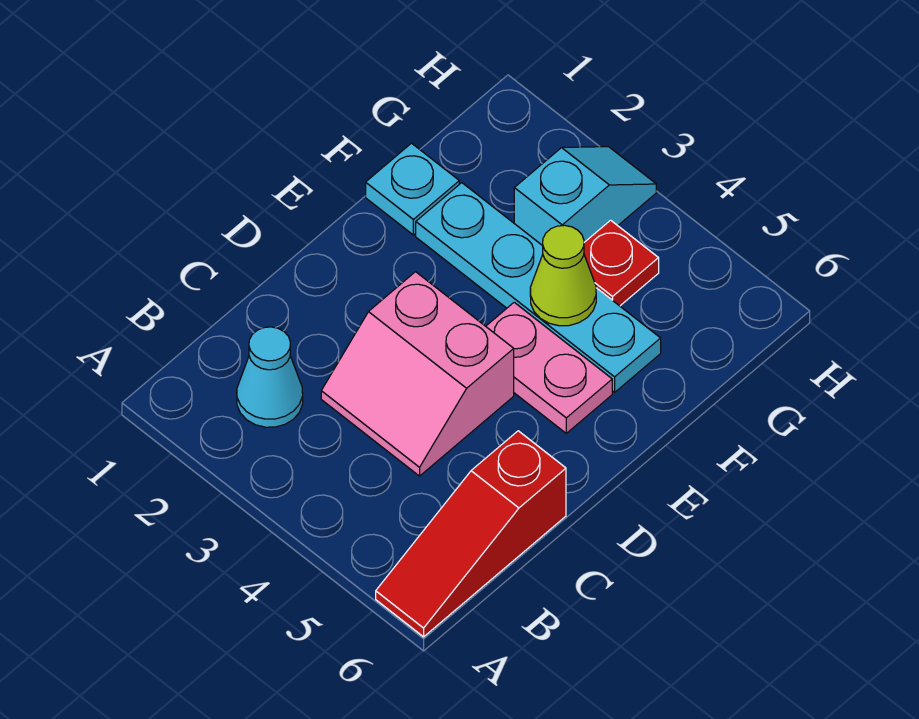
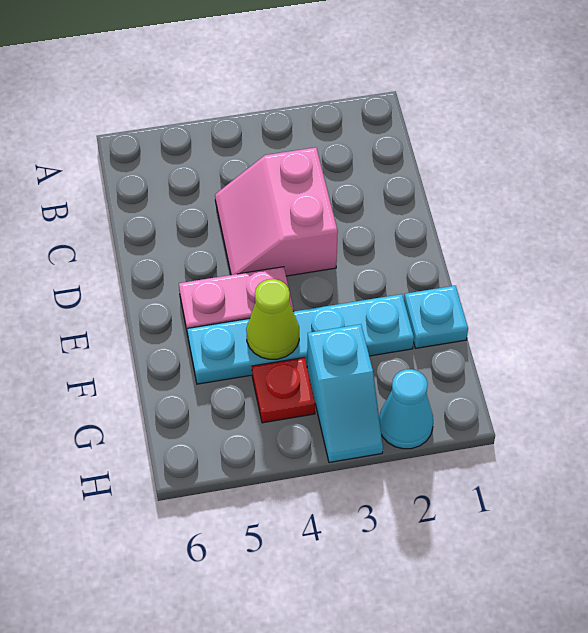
red slope A6:C6 level 1 top C -> none
cyan cone B2 level 1 -> cyan cone H2 level 1
pink slope C3:D4 level 1 top D -> pink slope C3:D4 level 1 top 3

